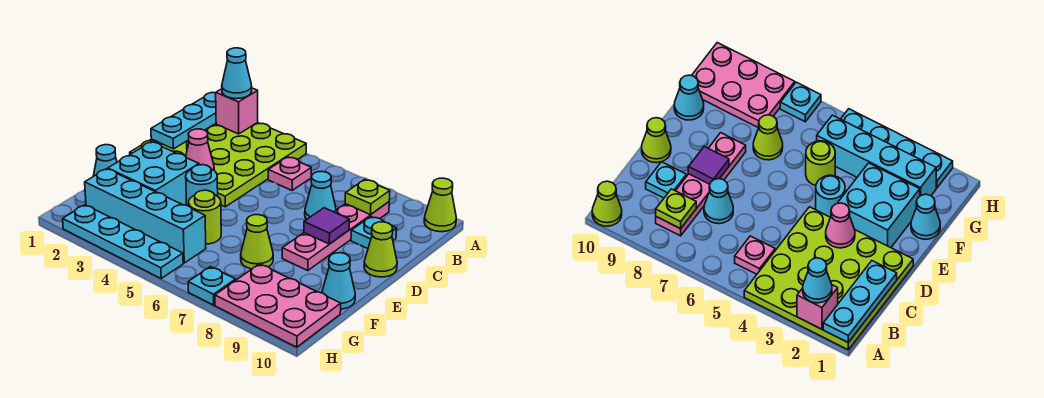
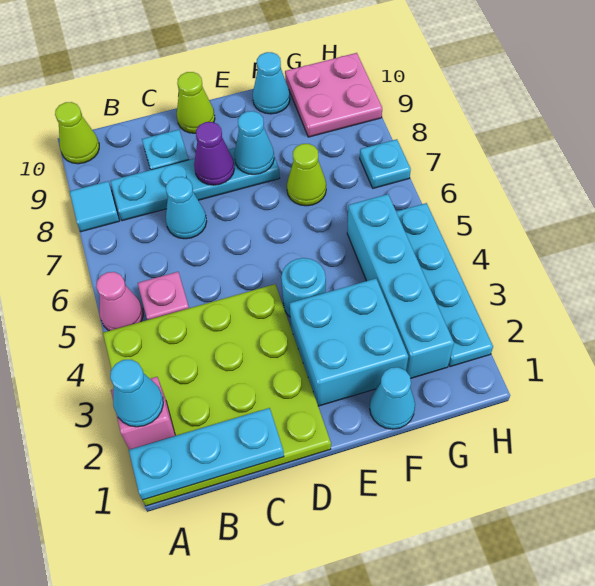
none -> cyan tile A8 level 1
pink plate B8:E8 level 1 -> cyan plate B8:E8 level 1
lime plate B8 level 2 -> none
pink cone D3 level 2 -> pink cone A5 level 1
purple tile D8 level 2 -> purple cone D8 level 2
none -> cyan cone E8 level 2
lime round brick F5 level 1 -> none
pink plate G8:H10 level 1 -> pink plate G9:H10 level 1

